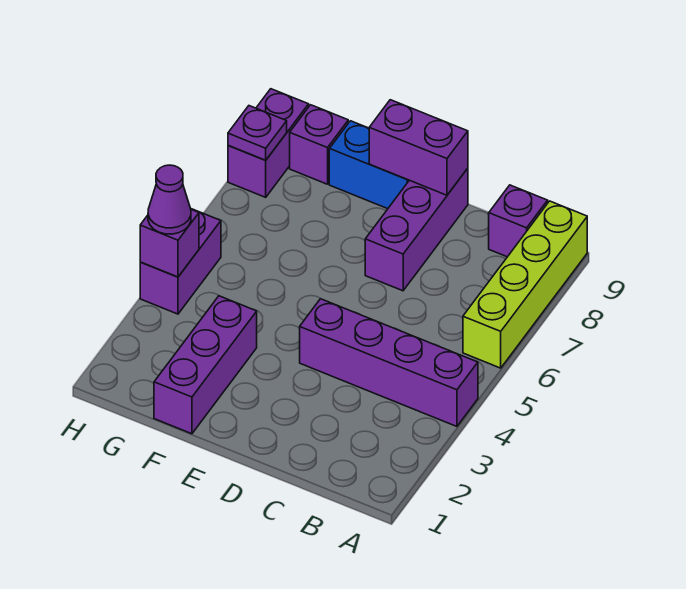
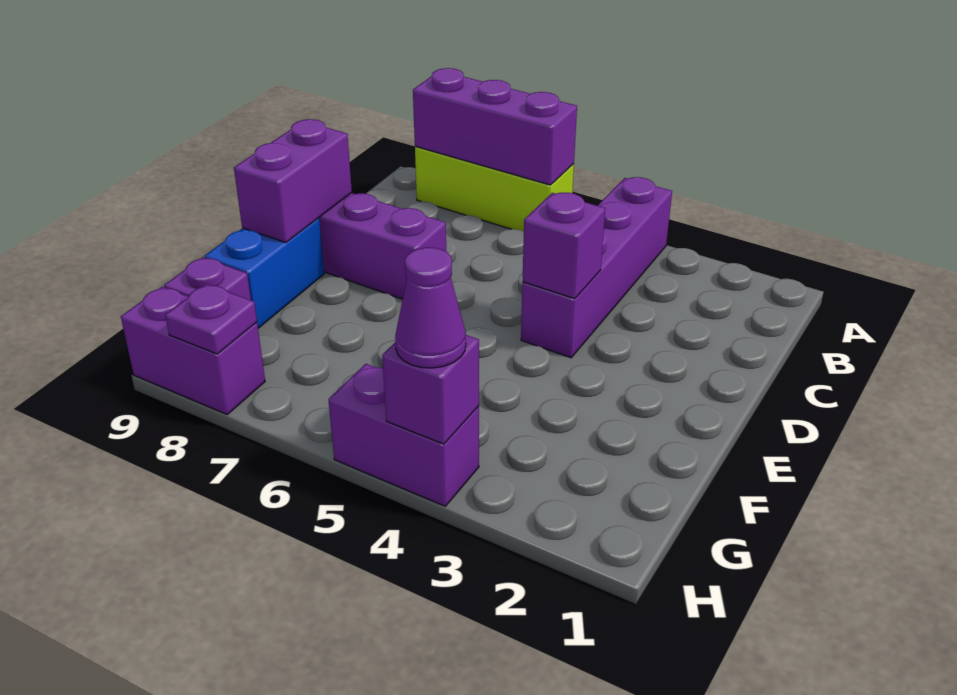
lime brick A6:A9 level 1 -> lime brick A6:A8 level 1
purple brick B9 level 1 -> purple brick D4 level 2
purple brick F1:F3 level 1 -> purple brick A6:A8 level 2

